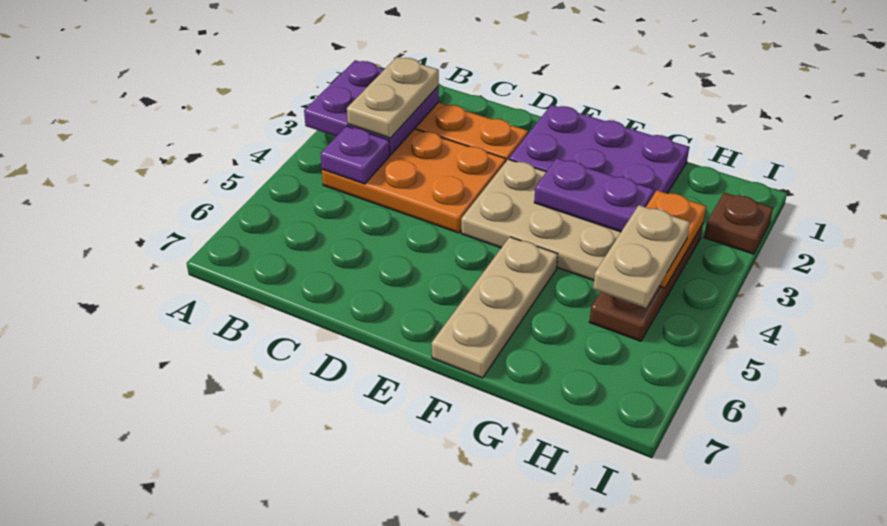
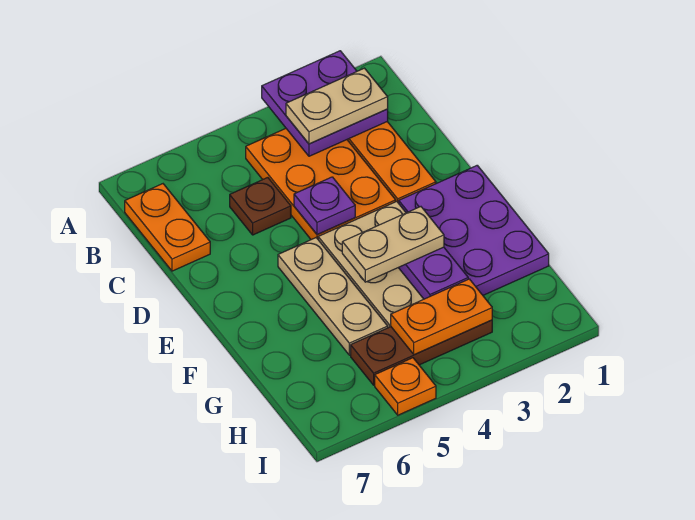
purple plate B4 level 2 -> purple plate D4 level 2
none -> orange plate B7:C7 level 1
tan plate F5:F7 level 1 -> tan plate E5:G5 level 1
tan plate H4:H5 level 3 -> tan plate F3:F4 level 3
brown plate I2 level 1 -> brown plate C5 level 1
none -> orange plate I5 level 1

